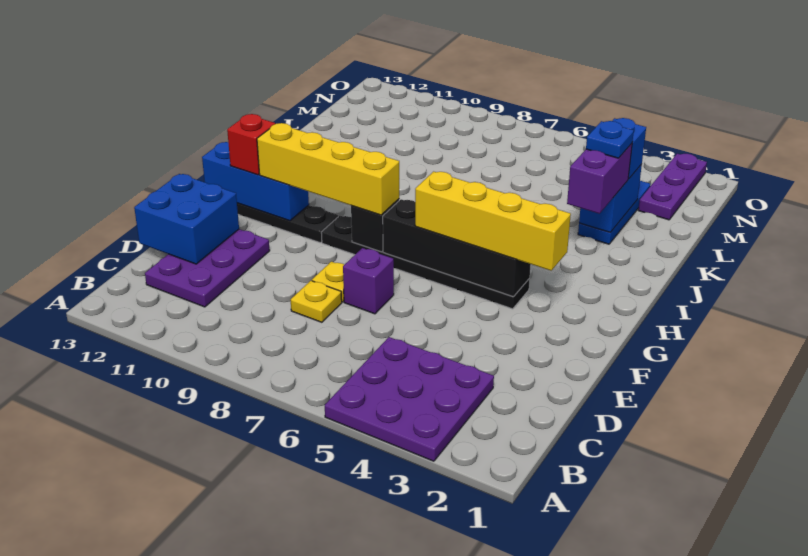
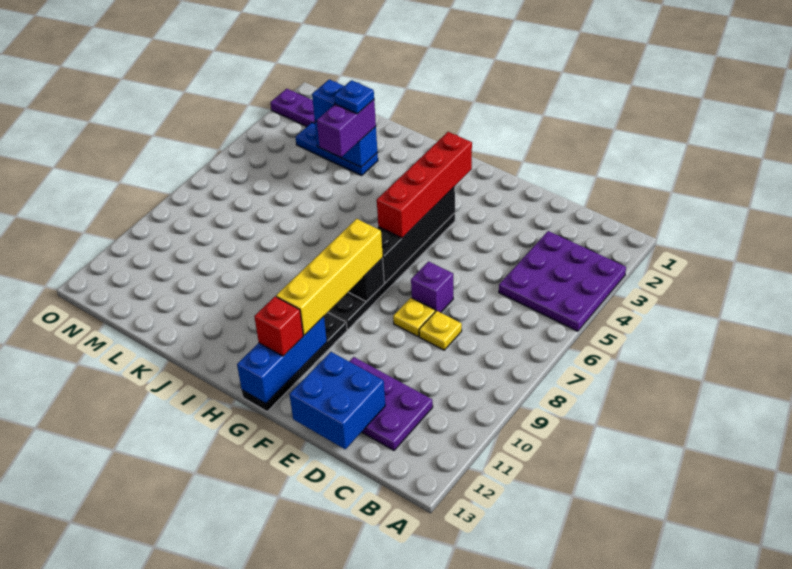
yellow brick G3:G6 level 3 -> red brick G3:G6 level 3
purple brick J3:K3 level 3 -> purple brick K3:K4 level 3

